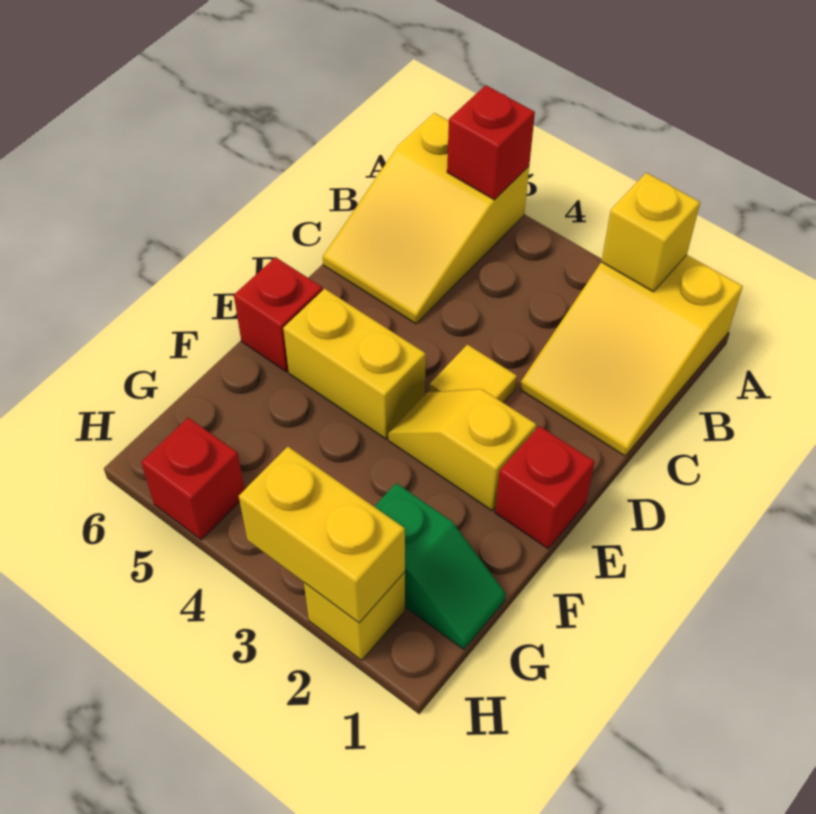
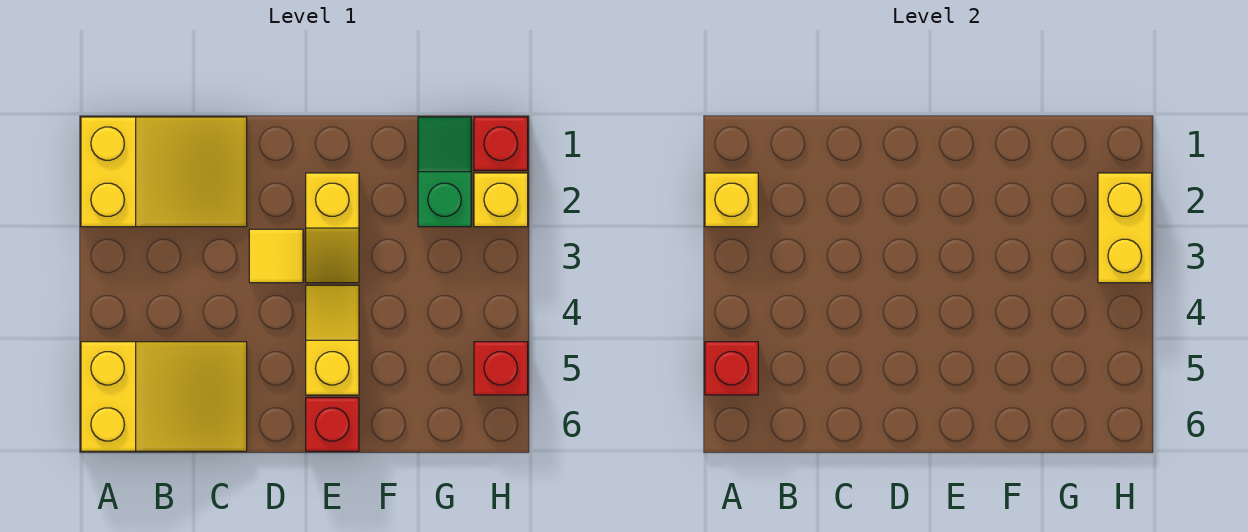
red brick E1 level 1 -> red brick H1 level 1
yellow brick E4:E5 level 1 -> yellow slope E4:E5 level 1 top 5

